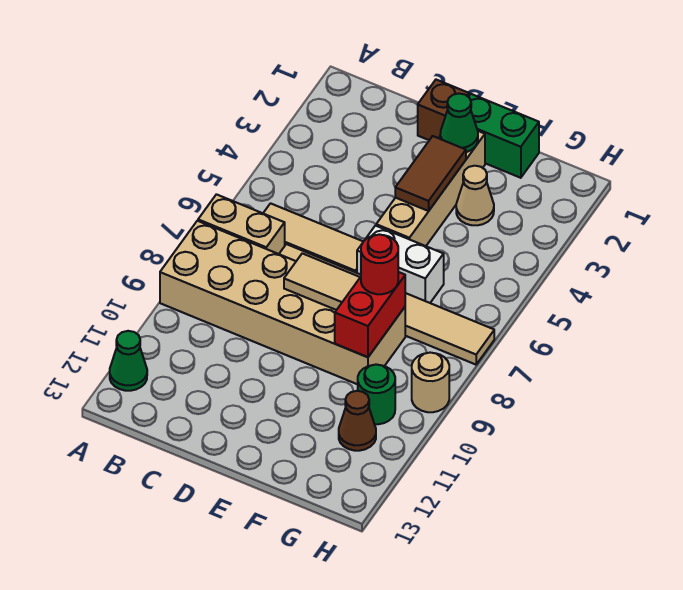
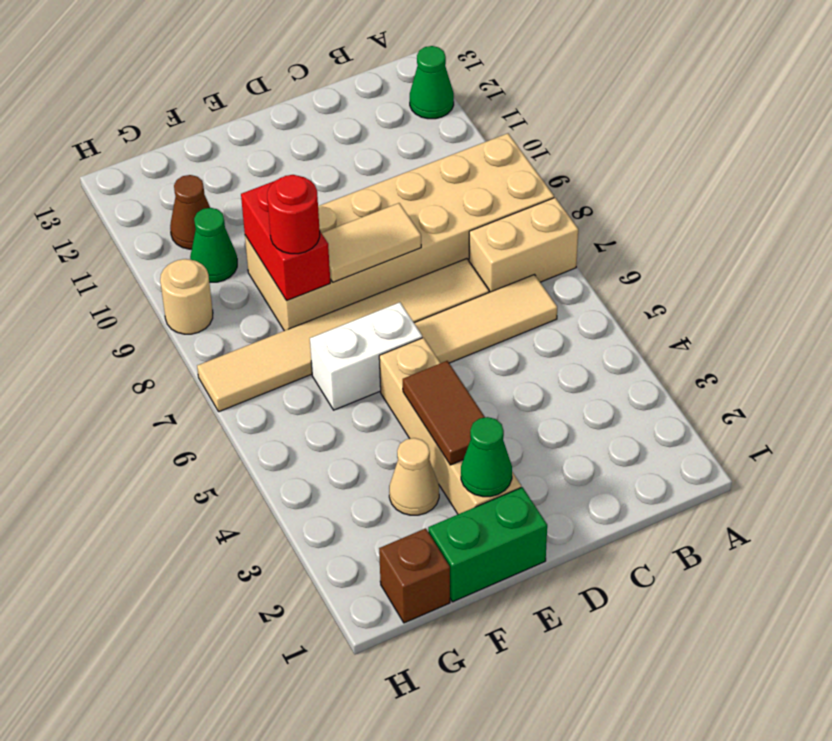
brown brick D1 level 1 -> brown brick G1 level 1
green round brick G10 level 1 -> green cone G10 level 1

